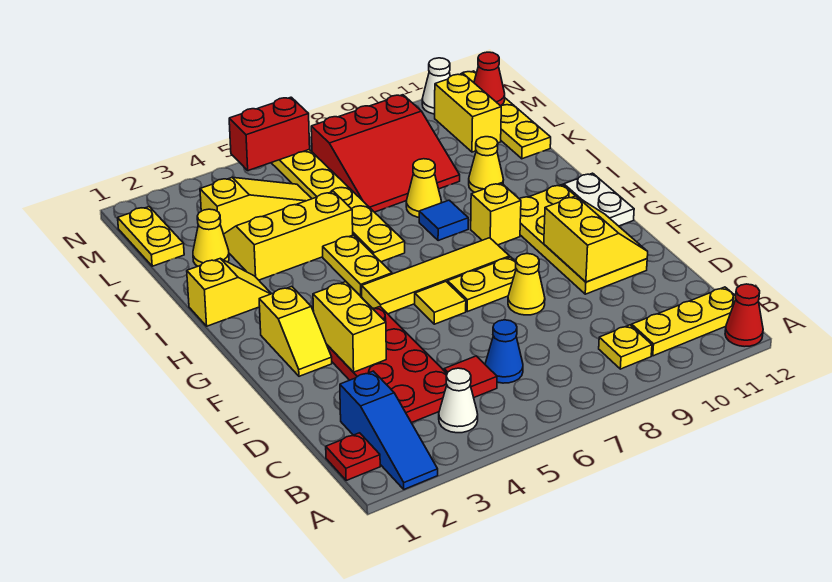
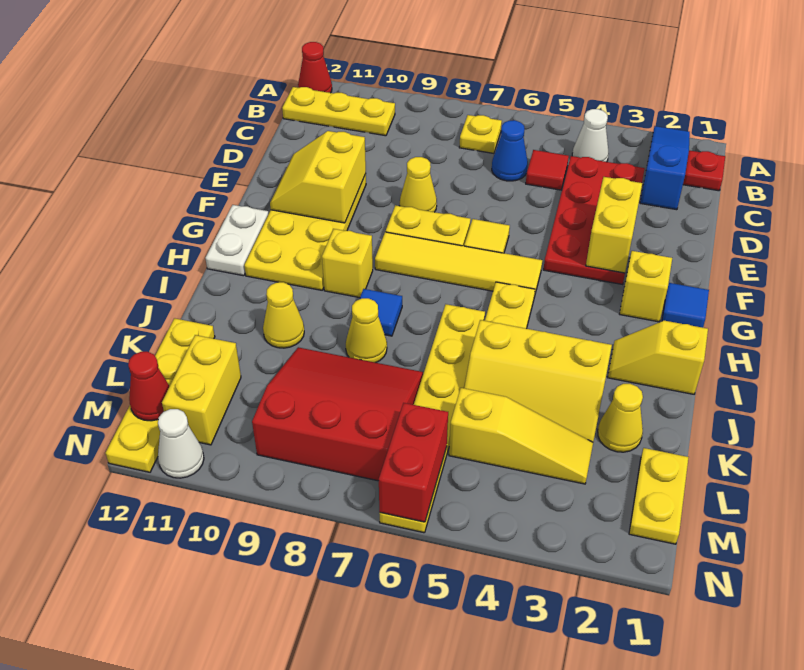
yellow plate B9 level 1 -> yellow plate B7 level 1
none -> blue tile G1 level 1
yellow slope L3:L5 level 1 top 3 -> yellow slope L3:L5 level 1 top 5
red brick N5:N6 level 2 -> red brick M6:N6 level 2

